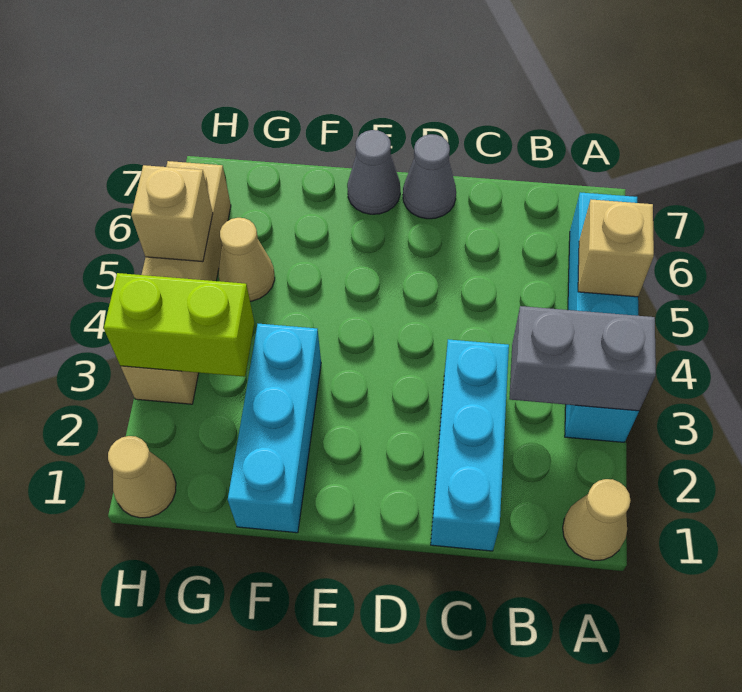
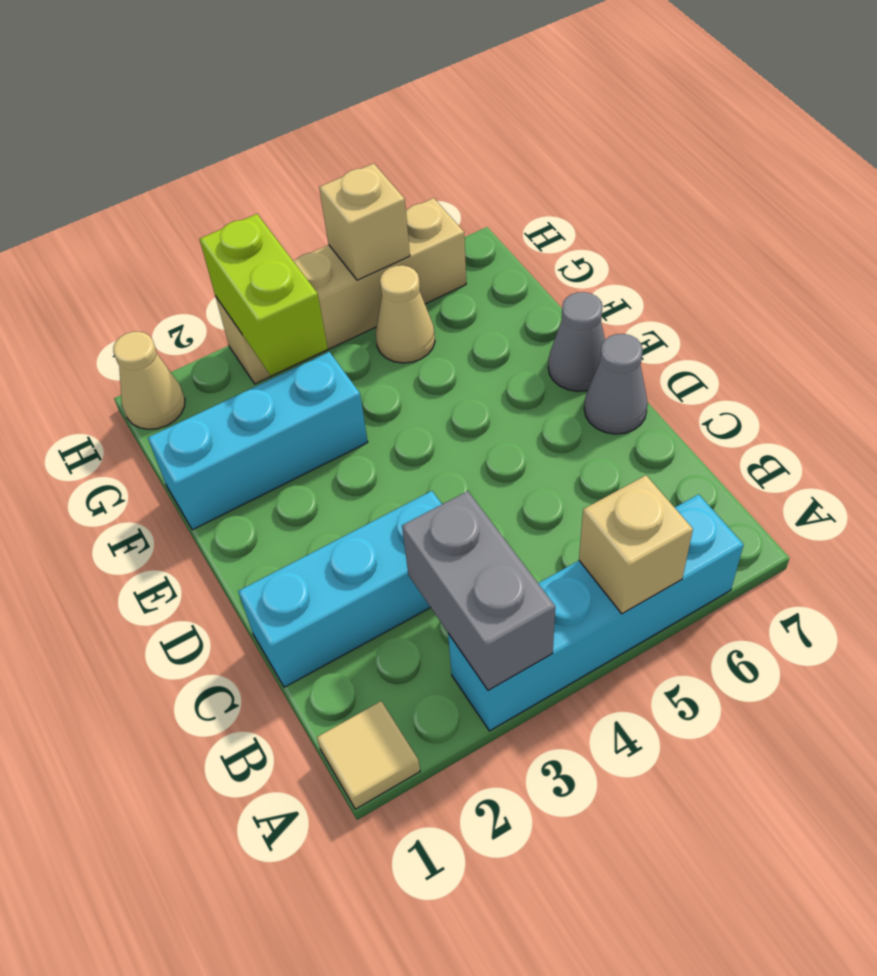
tan cone A1 level 1 -> tan tile A1 level 1

